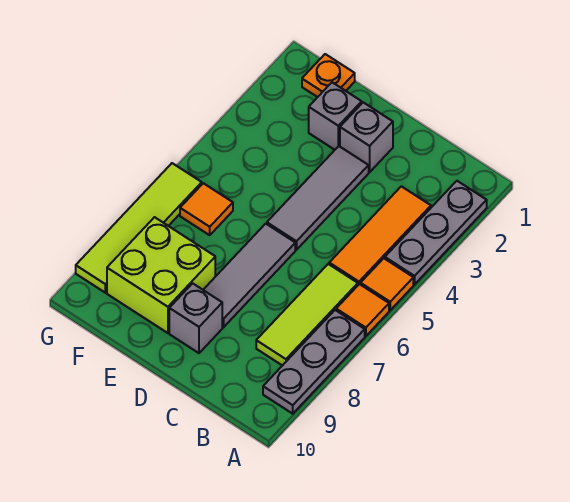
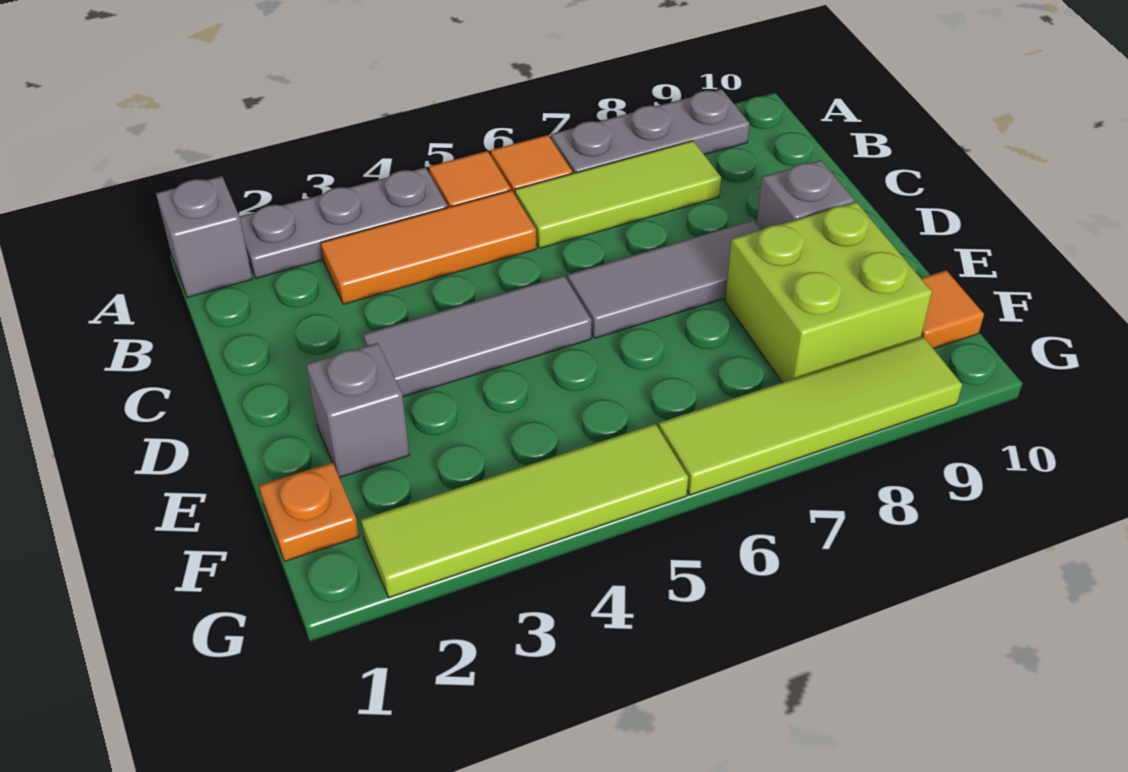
grey brick D2 level 1 -> grey brick A1 level 1
orange tile F6 level 1 -> orange tile F10 level 1
none -> lime tile G2:G5 level 1

